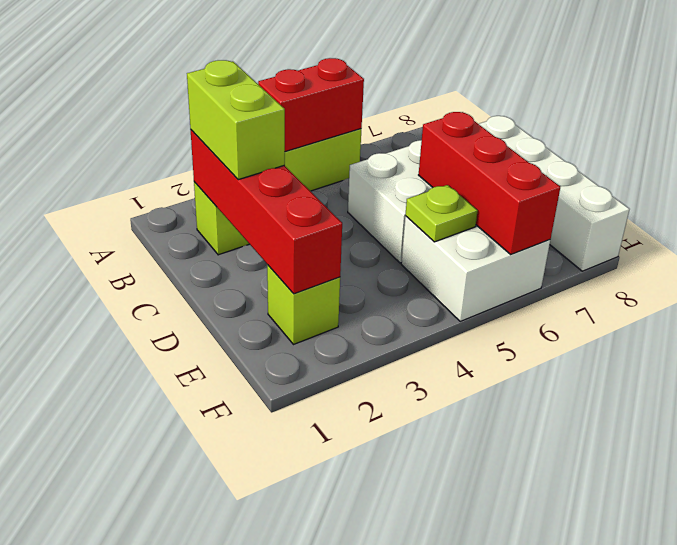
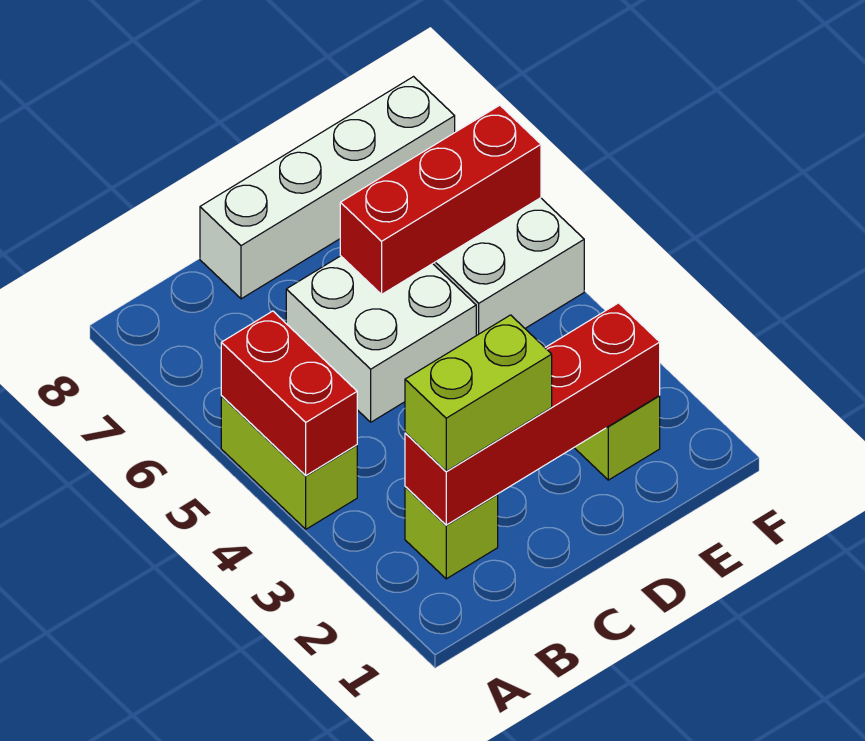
lime plate E5 level 2 -> none

